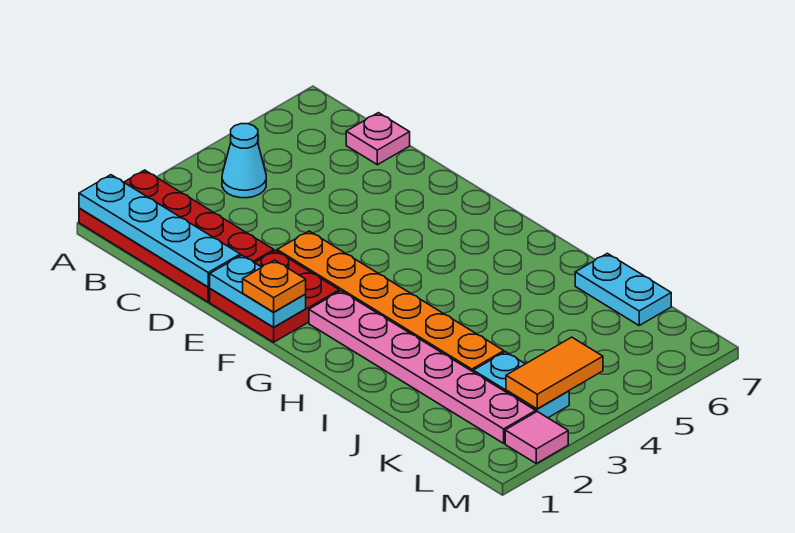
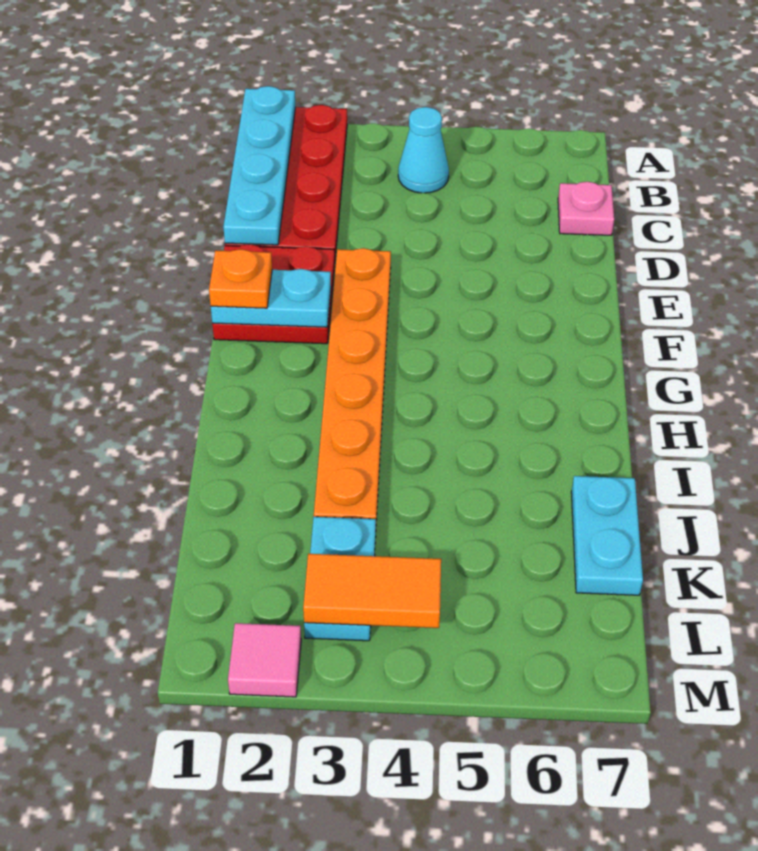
cyan plate E1:F1 level 2 -> cyan plate F1:F2 level 2
pink plate G2:L2 level 1 -> none

